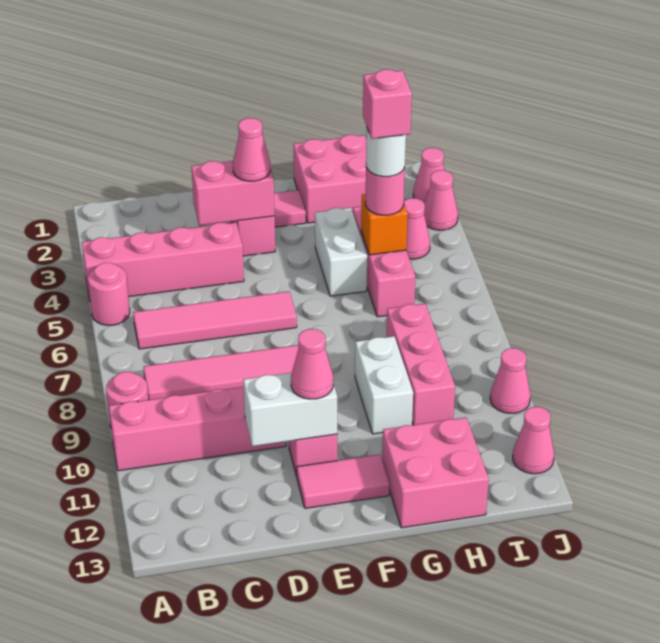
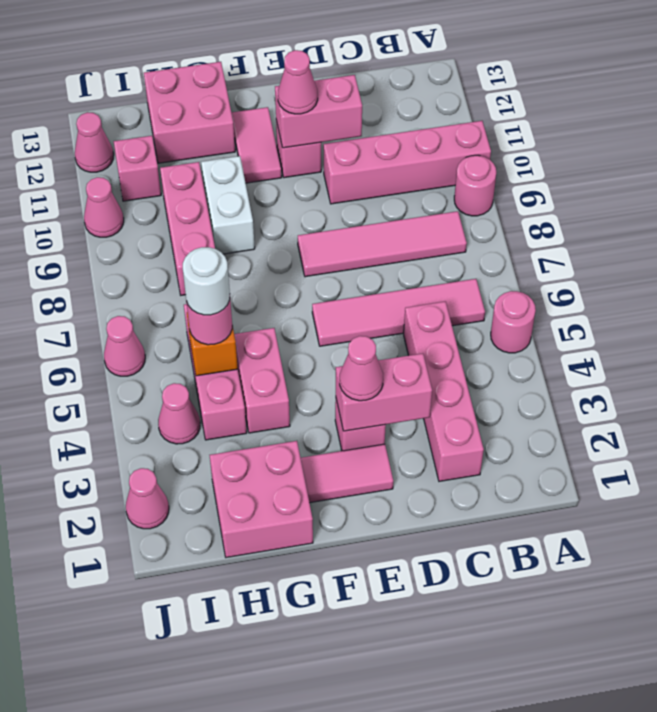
pink brick A4:D4 level 1 -> pink brick C2:C5 level 1
white brick D11:E11 level 2 -> pink brick D11:E11 level 2
pink tile E12:F12 level 1 -> pink tile F11:F12 level 1
white brick G4:G5 level 1 -> pink brick G4:G5 level 1
pink brick H5 level 5 -> pink brick I11 level 1
pink cone J3 level 1 -> pink cone J6 level 1

